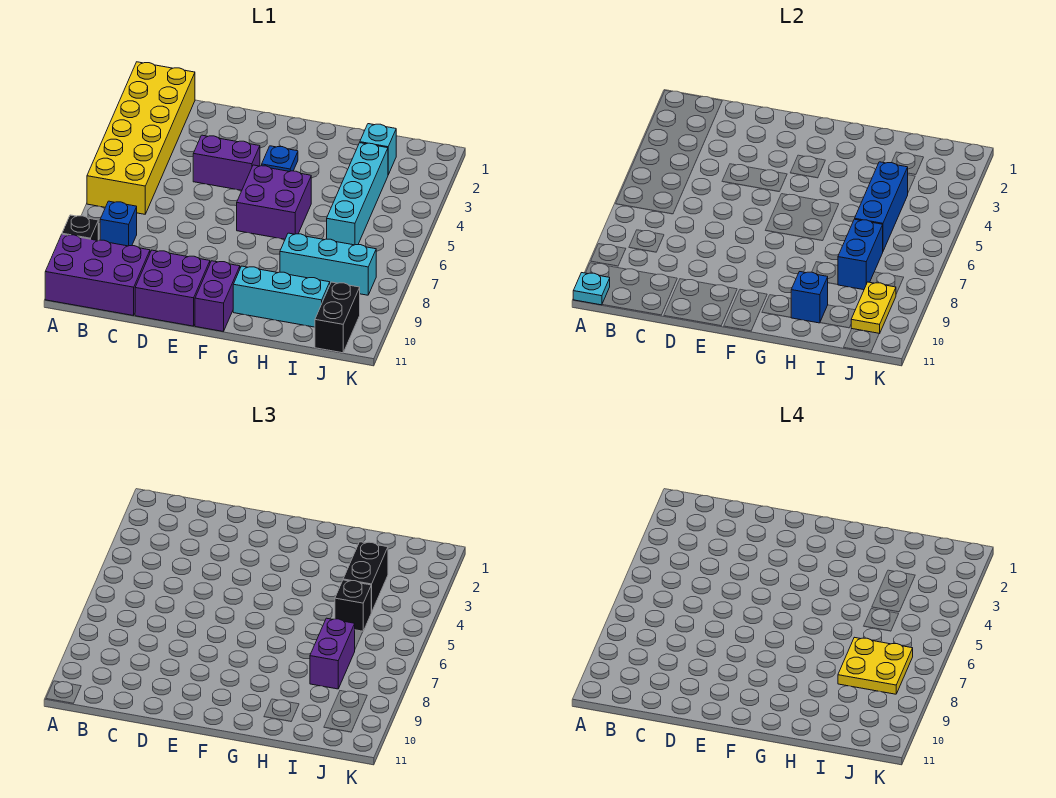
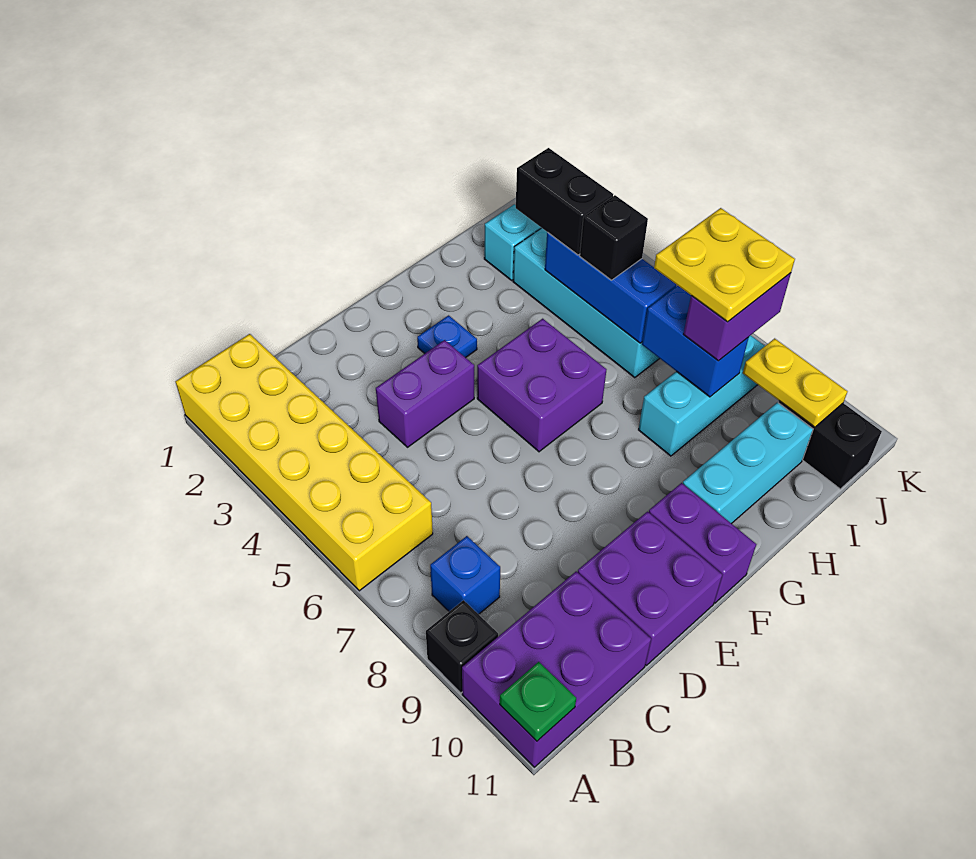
cyan plate A11 level 2 -> green plate A11 level 2
blue brick H10 level 2 -> none
purple brick I7:I8 level 3 -> purple brick I8:J8 level 3

